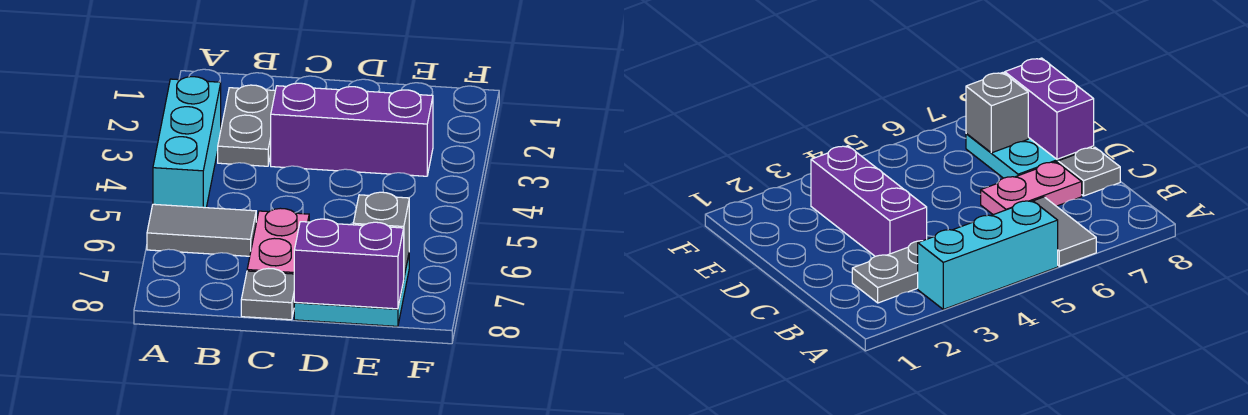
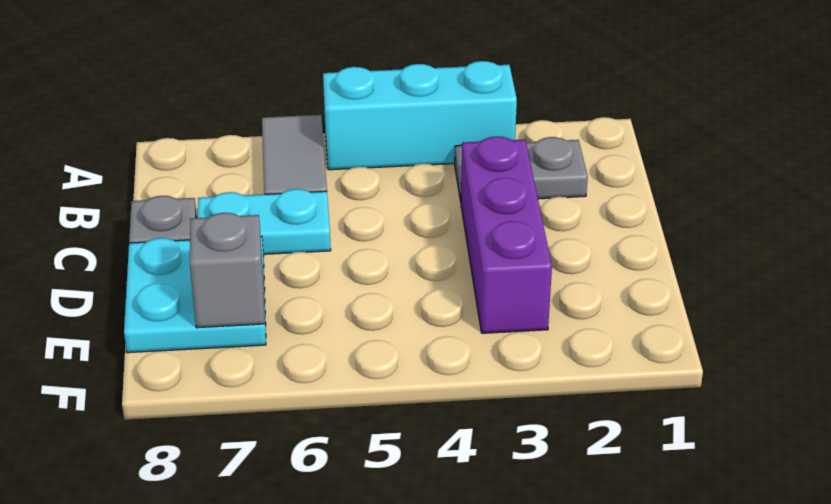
pink plate C6:C7 level 1 -> cyan plate C6:C7 level 1
purple brick D8:E8 level 2 -> none

